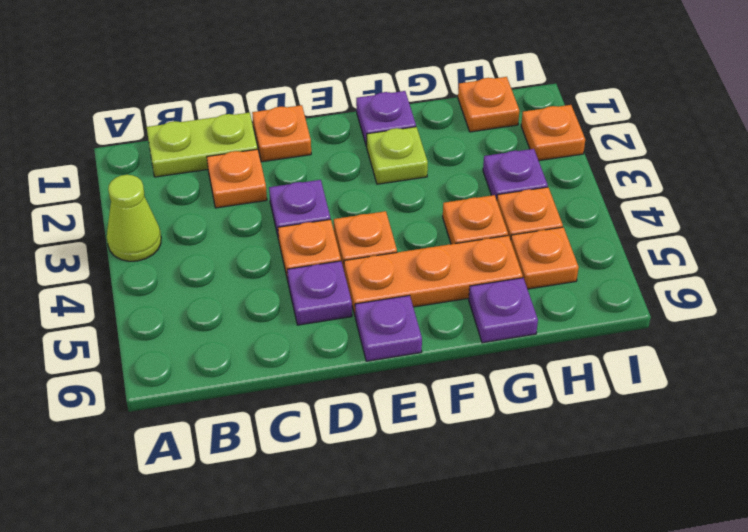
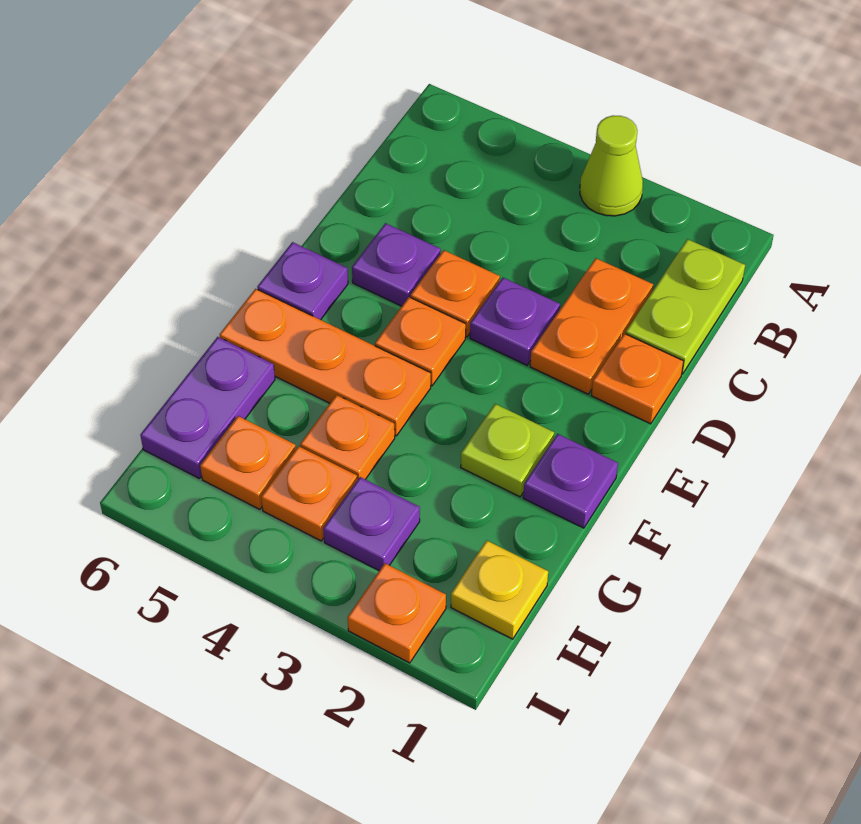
orange plate C2 level 1 -> orange plate C2:D2 level 1
orange plate E5:G5 level 1 -> orange plate F4:F6 level 1
purple plate G6 level 1 -> purple plate G6:H6 level 1
orange plate H1 level 1 -> yellow plate H1 level 1

